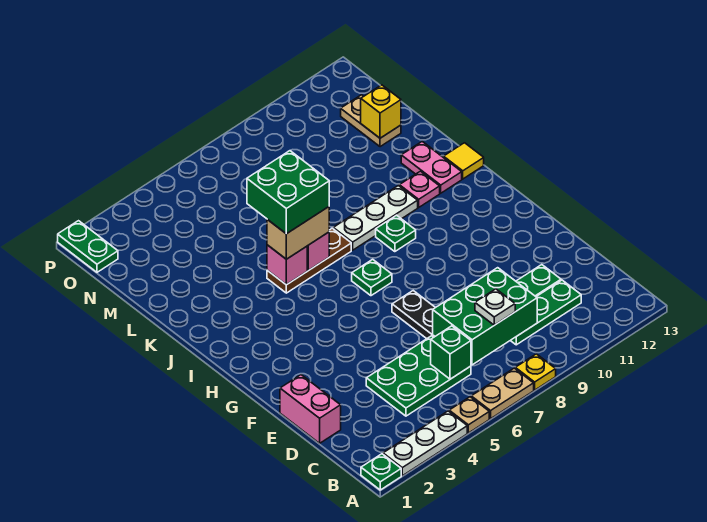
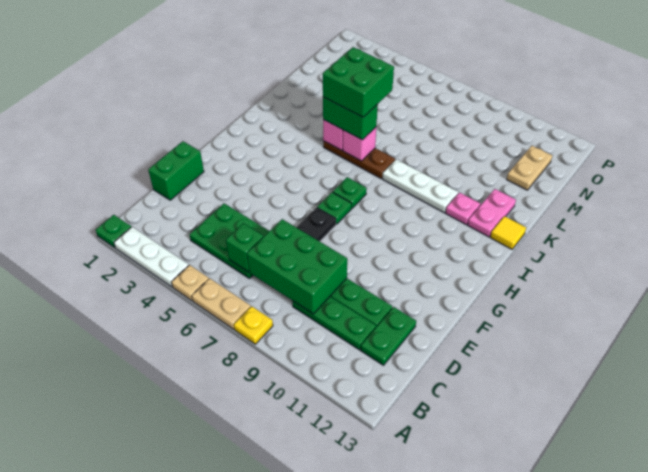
white plate C8 level 3 -> none
pink brick D1:E1 level 1 -> green brick D1:E1 level 1
green plate I9 level 1 -> green plate G7 level 1
tan brick J5:J6 level 3 -> green brick J5:J6 level 3
yellow brick M12 level 2 -> none
green plate O1:P1 level 1 -> green plate C12:D12 level 1

